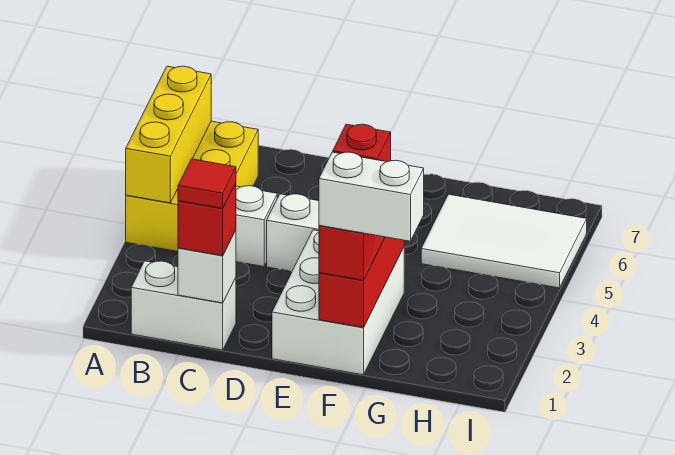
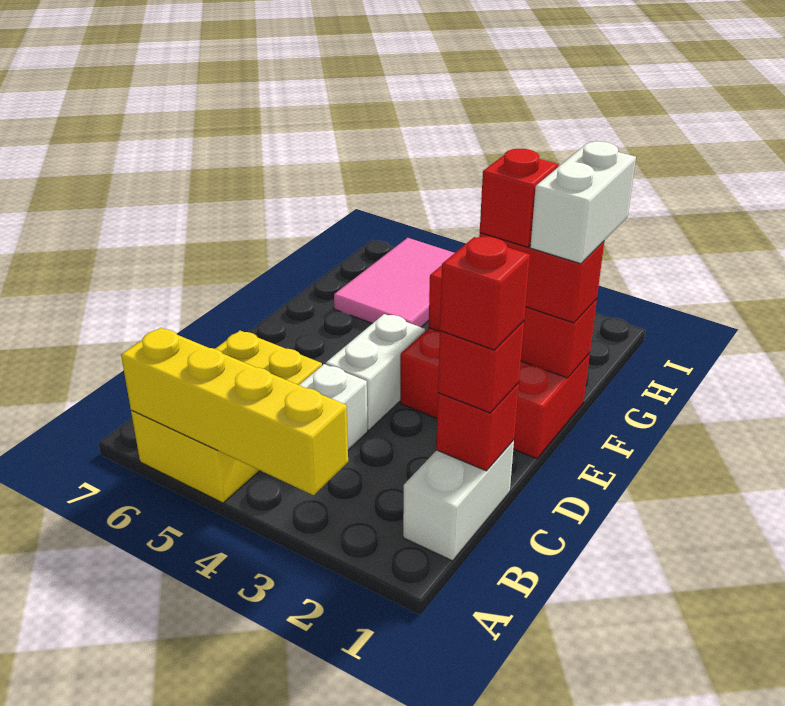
yellow brick A4:B6 level 1 -> yellow brick A5:C6 level 1
yellow brick A4:A6 level 2 -> yellow brick A3:A6 level 2
white brick C1 level 2 -> red brick C1 level 2
red tile C1 level 4 -> red brick C1 level 4
white brick E1:F3 level 1 -> red brick E1:F3 level 1
white tile G5:I6 level 1 -> pink tile G5:I6 level 1

